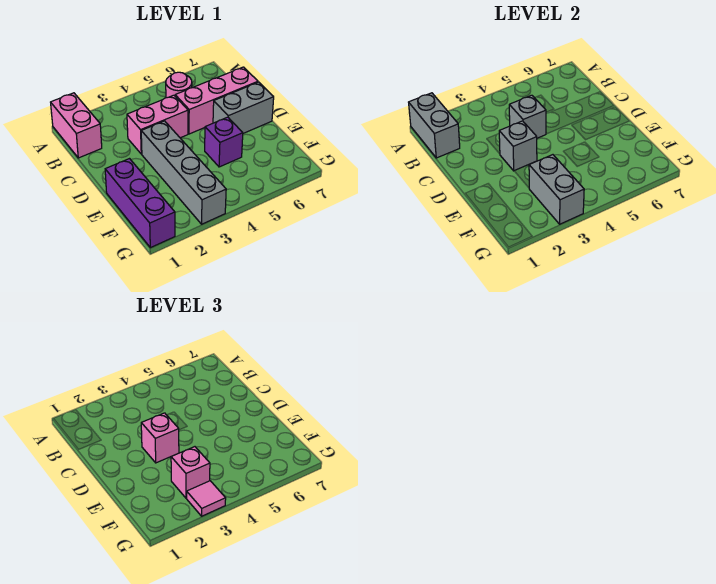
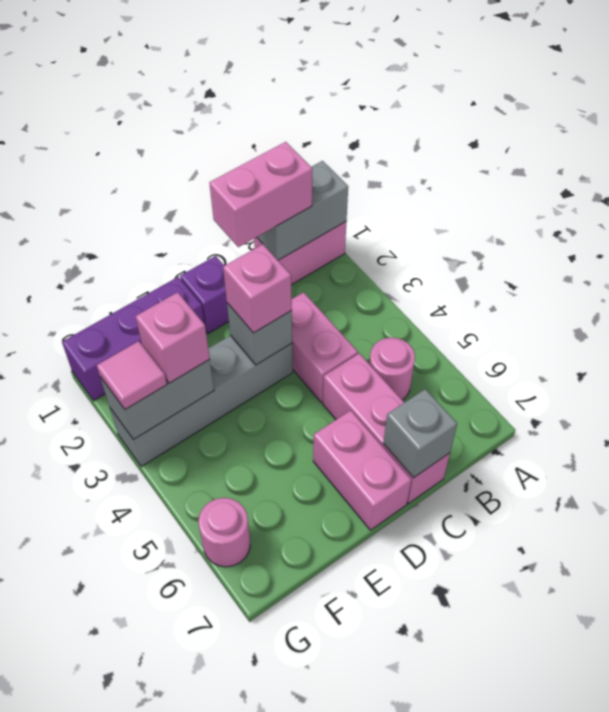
none -> pink brick B1:C1 level 3
grey brick C4 level 2 -> grey brick C7 level 2
grey brick D6:D7 level 1 -> pink brick D6:D7 level 1
purple brick E5 level 1 -> purple brick D1 level 1
none -> pink round brick G6 level 1

